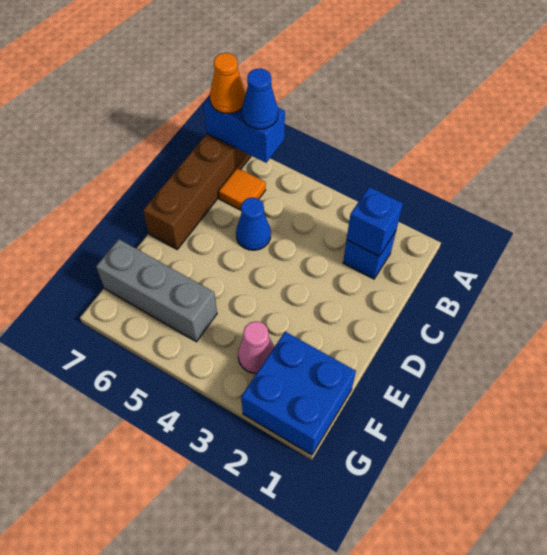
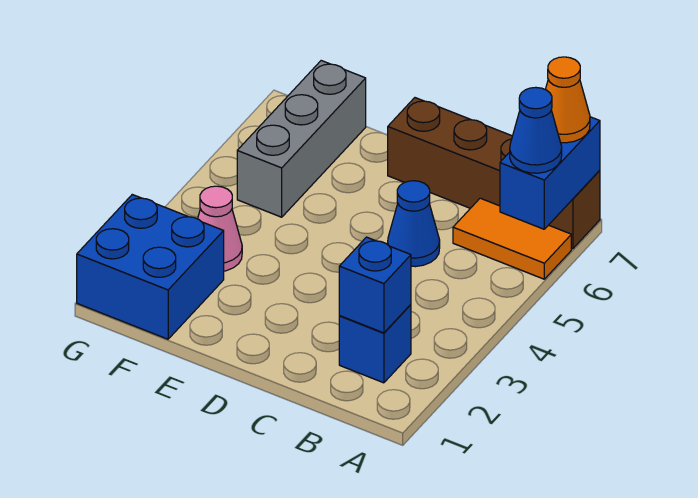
orange tile B6 level 1 -> orange tile A6:B6 level 1

